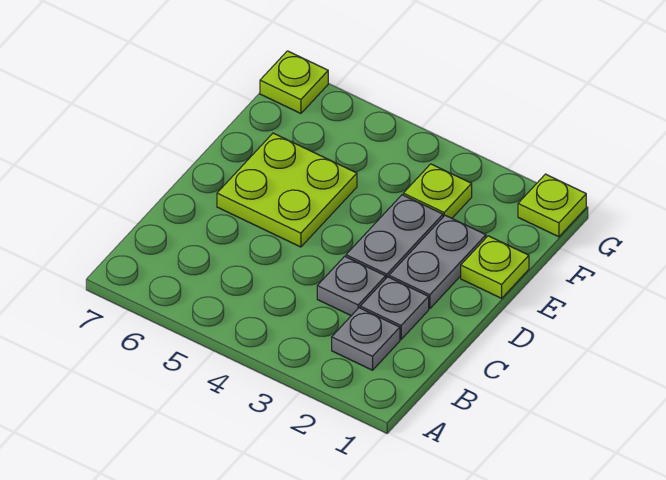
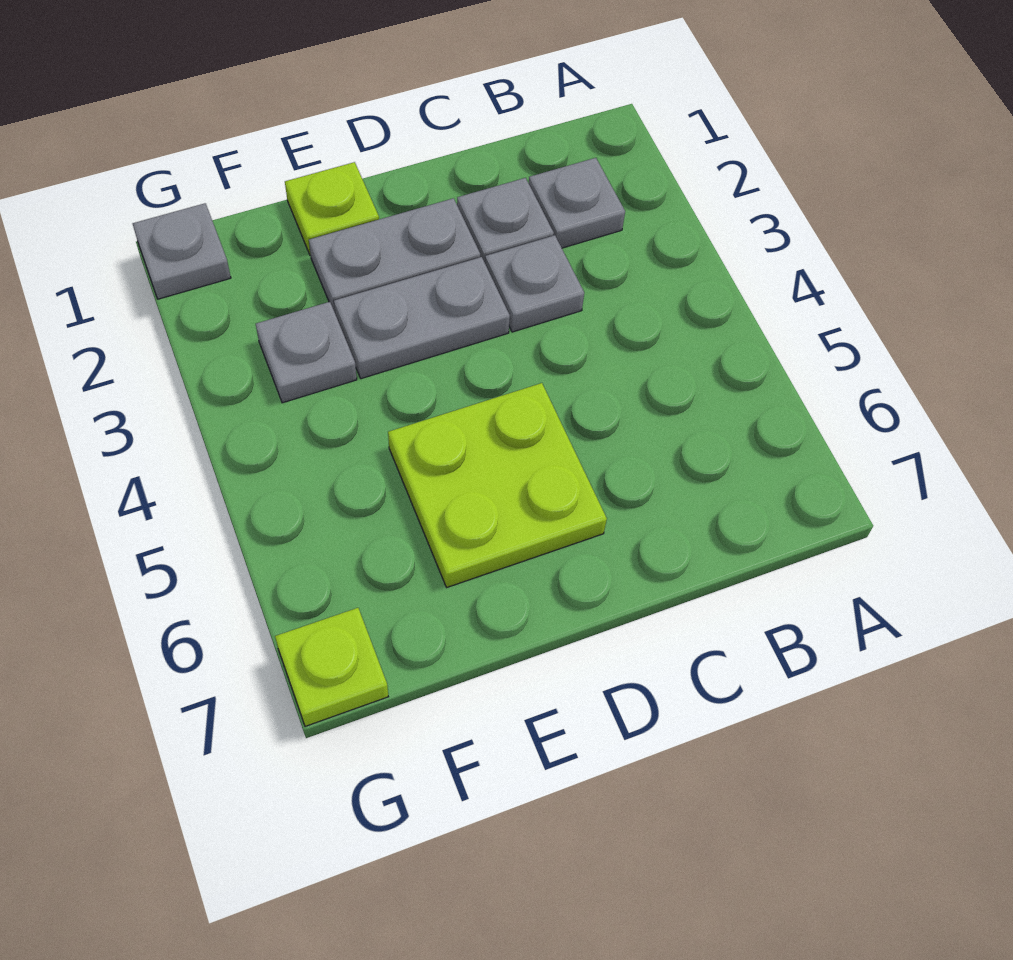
lime plate F3 level 1 -> grey plate F3 level 1
lime plate G1 level 1 -> grey plate G1 level 1

